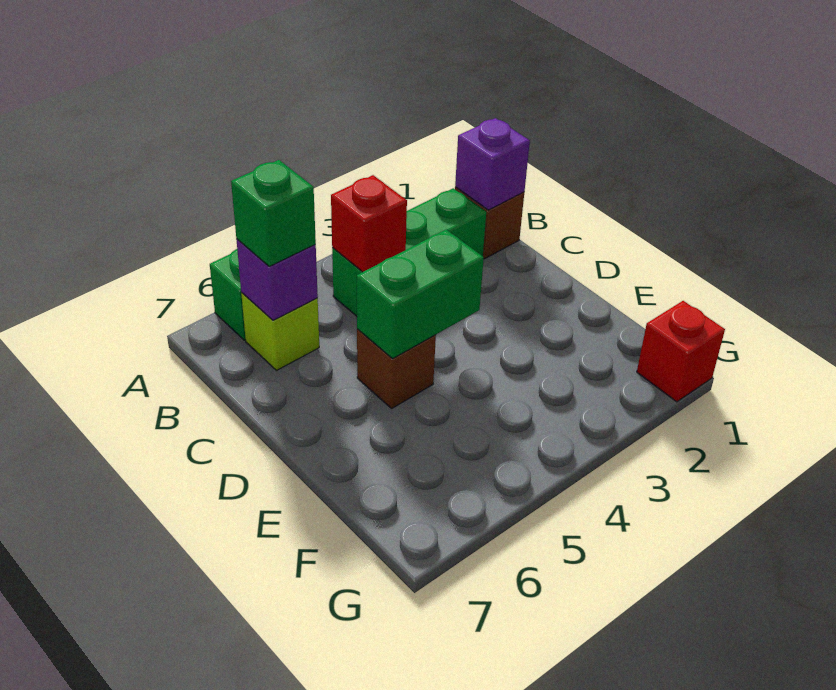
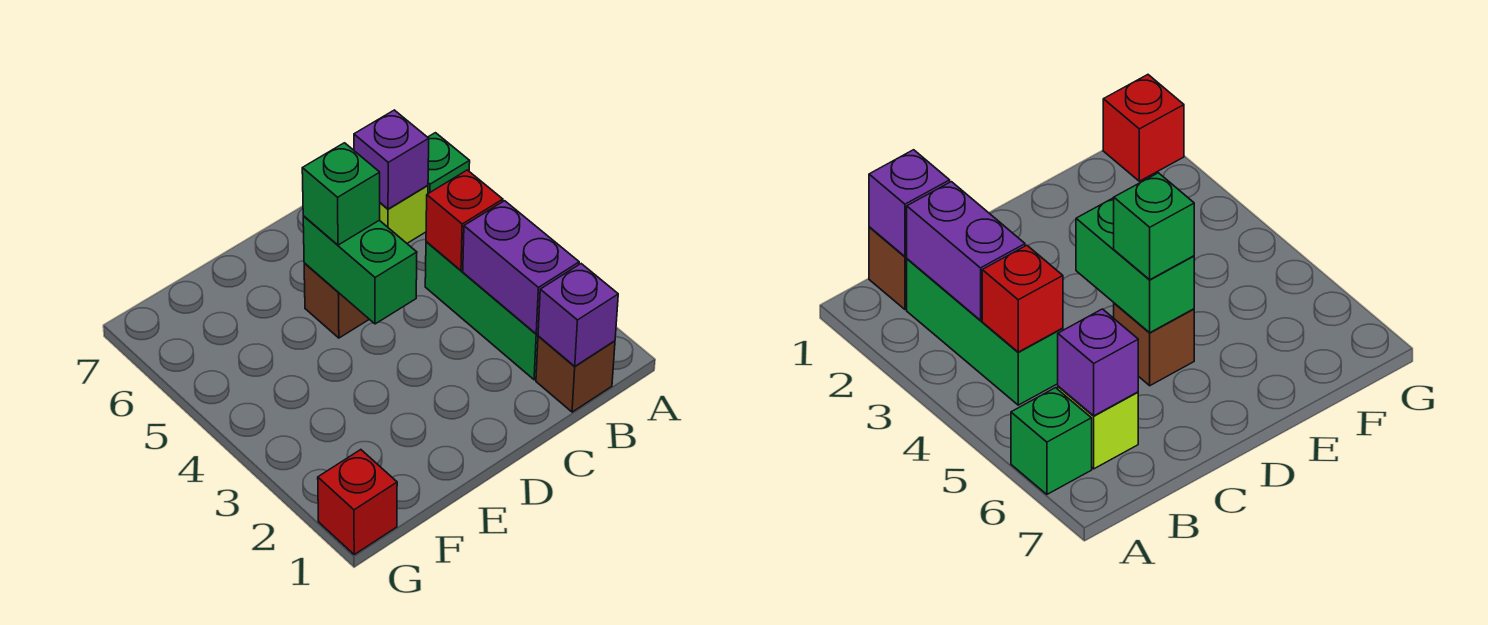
none -> purple brick B2:B3 level 2
green brick B6 level 3 -> green brick D5 level 3

